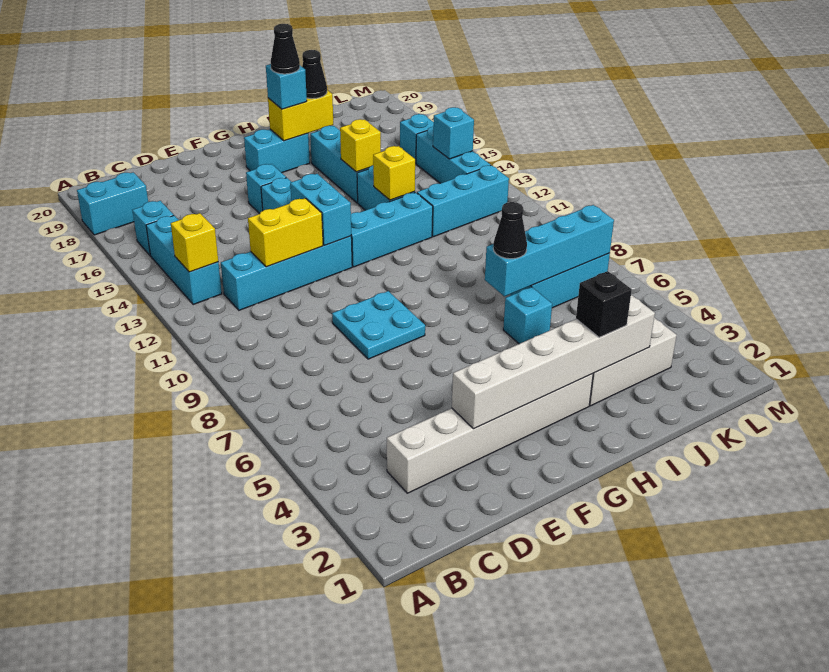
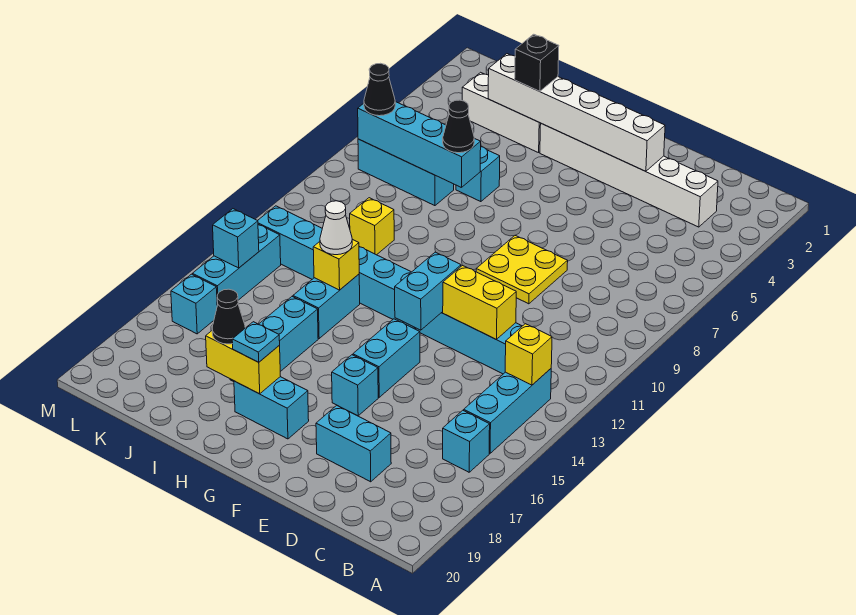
cyan brick A18:B18 level 1 -> cyan brick D18:E18 level 1
cyan plate E8:F9 level 1 -> yellow plate E8:F9 level 1
cyan brick H18 level 3 -> cyan plate H18 level 3
black cone H18 level 4 -> black cone L7 level 3
none -> white cone I13 level 3
yellow brick I15 level 2 -> yellow brick J10 level 1

